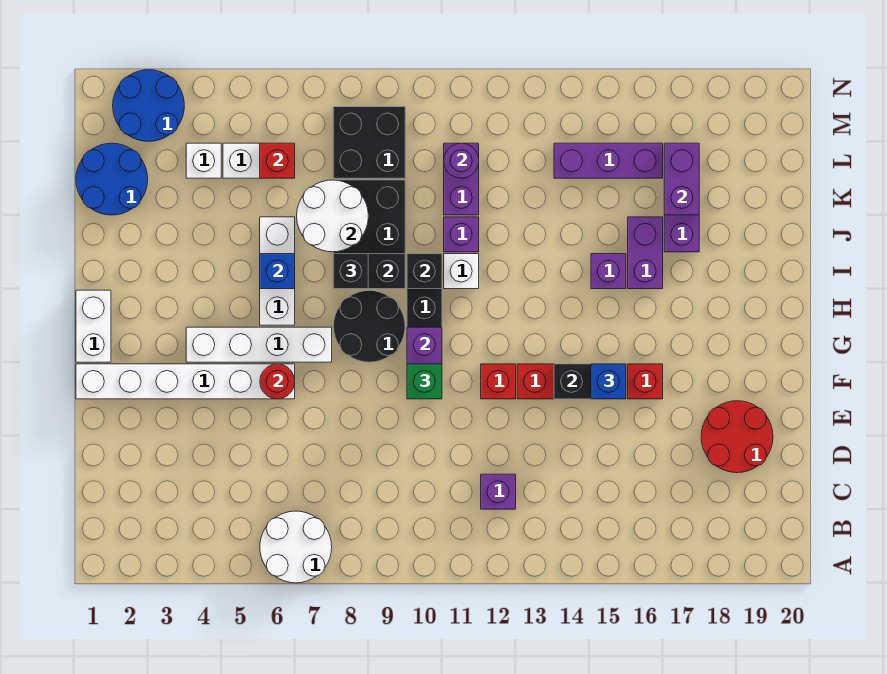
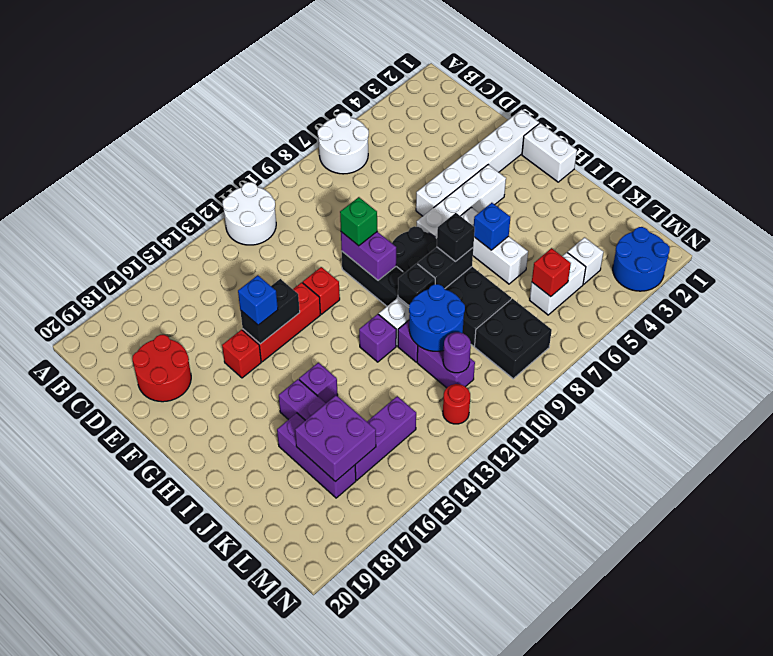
purple brick C12 level 1 -> purple brick I12 level 1
red round brick F6 level 2 -> red round brick M12 level 1
white round brick J7:K8 level 2 -> white round brick A11:B12 level 1
blue round brick K1:L2 level 1 -> blue round brick J10:K11 level 2
purple brick K17:L17 level 2 -> purple brick K16:L17 level 2

